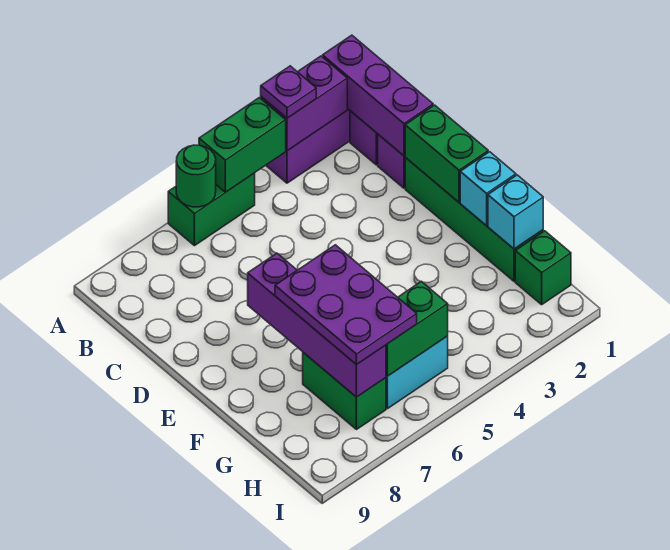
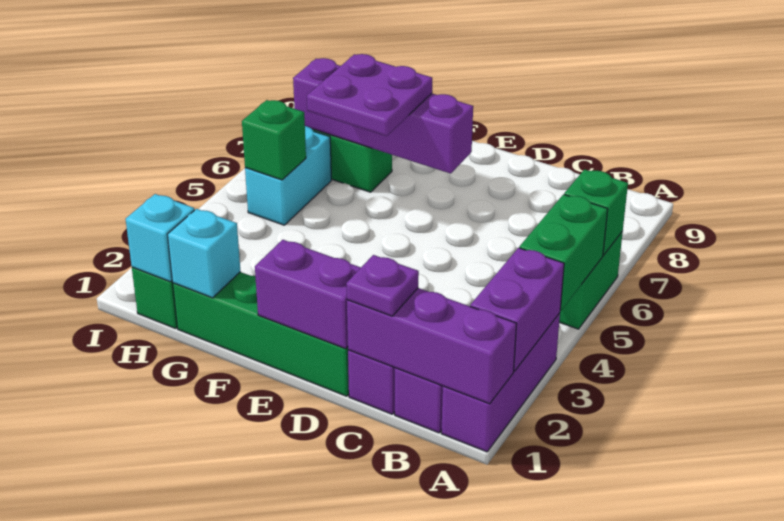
purple plate A3 level 3 -> purple plate C1 level 3
green round brick A6 level 2 -> green brick A6 level 2
green brick D1:E1 level 2 -> purple brick D1:E1 level 2
cyan brick F1 level 2 -> cyan brick H1 level 2
purple plate F6:H7 level 3 -> purple plate F6:G7 level 3
green brick H5:H6 level 2 -> green brick H5 level 2

